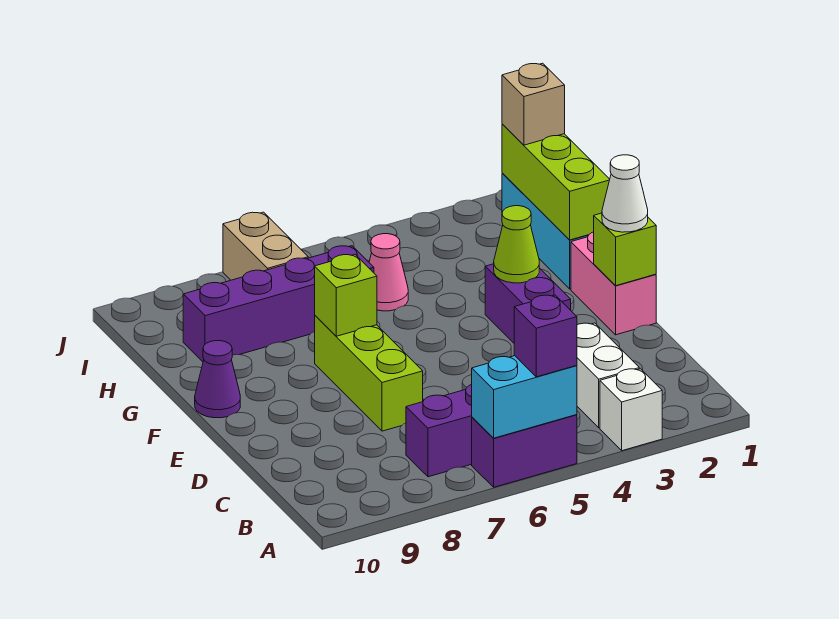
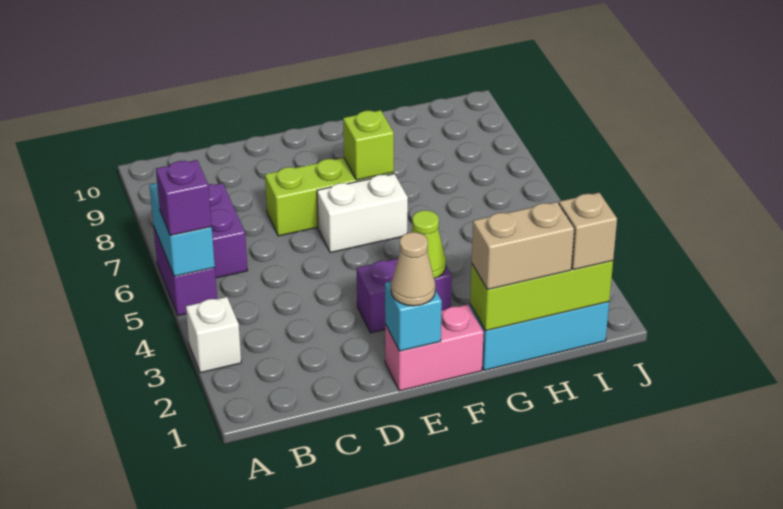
white brick B3:C3 level 1 -> white brick E6:F6 level 1
lime brick E1 level 2 -> cyan brick E1 level 2
white cone E1 level 3 -> tan cone E1 level 3
purple cone F10 level 1 -> none
pink cone H5 level 1 -> none
purple brick H6:H9 level 1 -> none
tan brick I7:J7 level 1 -> tan brick G1:H1 level 3

